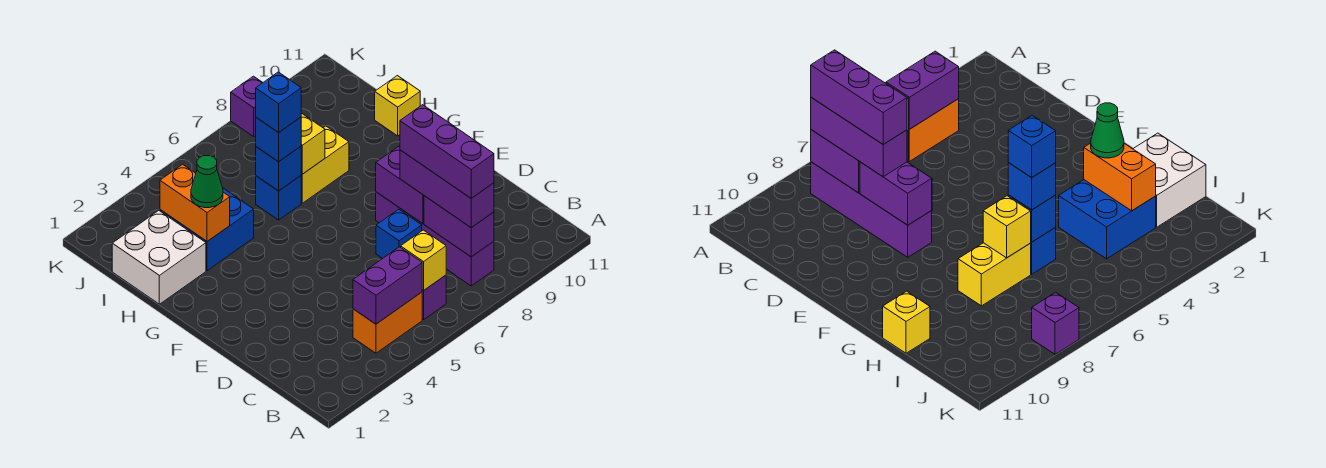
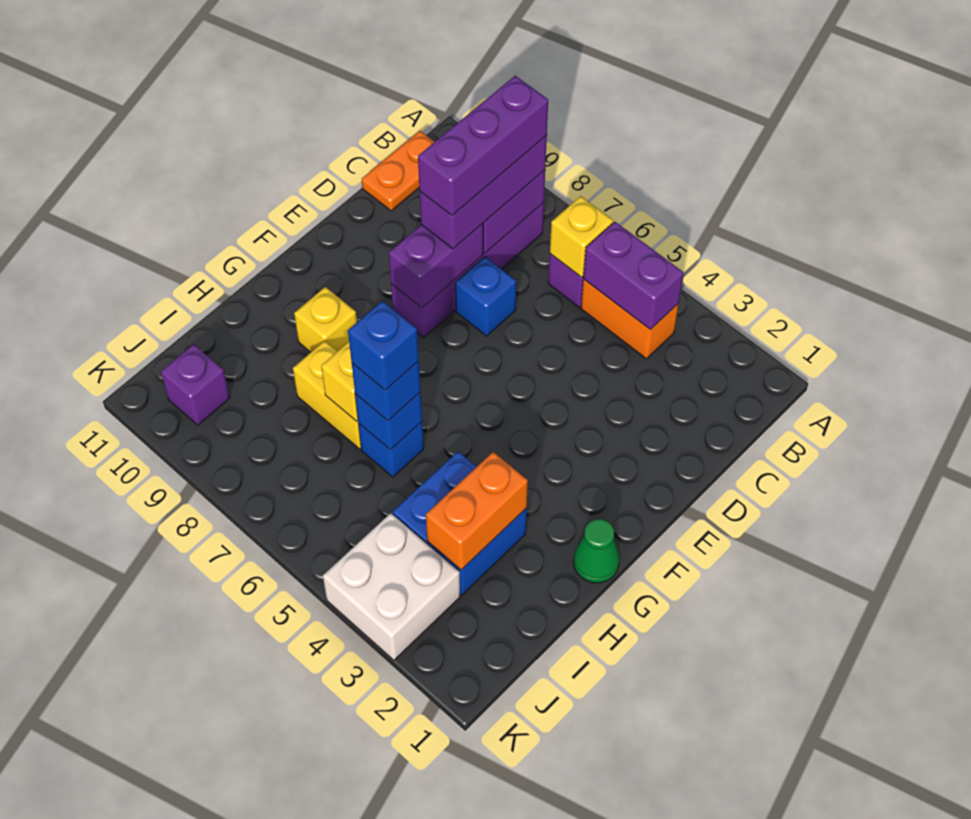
none -> orange plate B11:C11 level 1
white brick H1:I2 level 1 -> white brick J3:K4 level 1
green cone H3 level 3 -> green cone G1 level 1
yellow brick H11 level 1 -> yellow brick G9 level 1
purple brick K8 level 1 -> purple brick J10 level 1

